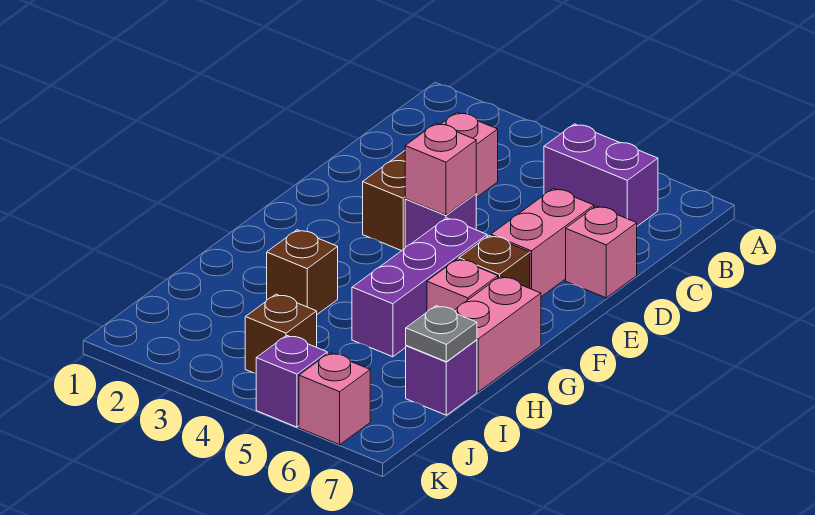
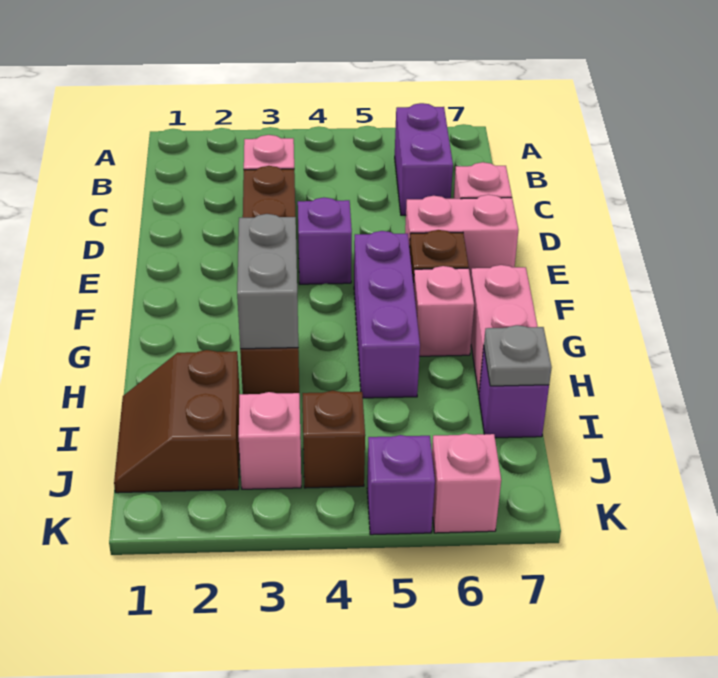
purple brick B5:B6 level 1 -> purple brick B6:C6 level 1
pink brick D6:E6 level 1 -> pink brick E6:E7 level 1
pink brick E4 level 2 -> pink brick J3 level 1
none -> grey brick G3:H3 level 2
none -> brown slope I1:J2 level 1 top 2

